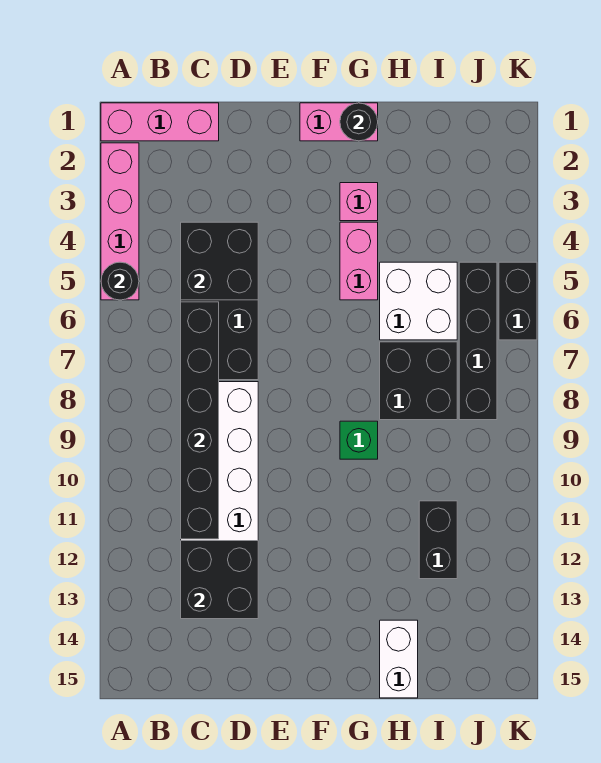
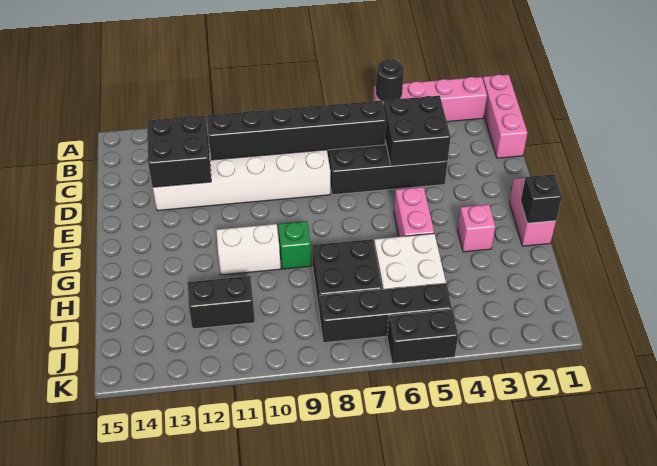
black round brick G1 level 2 -> black brick G1 level 2
pink brick G4:G5 level 1 -> pink brick F5:G5 level 1
white brick H14:H15 level 1 -> white brick G10:G11 level 1

